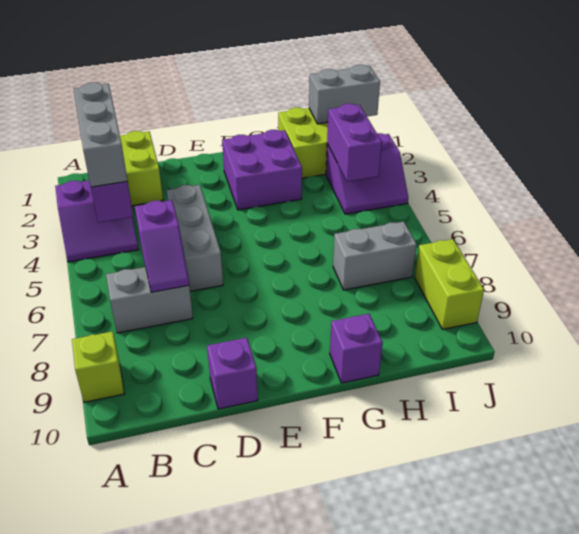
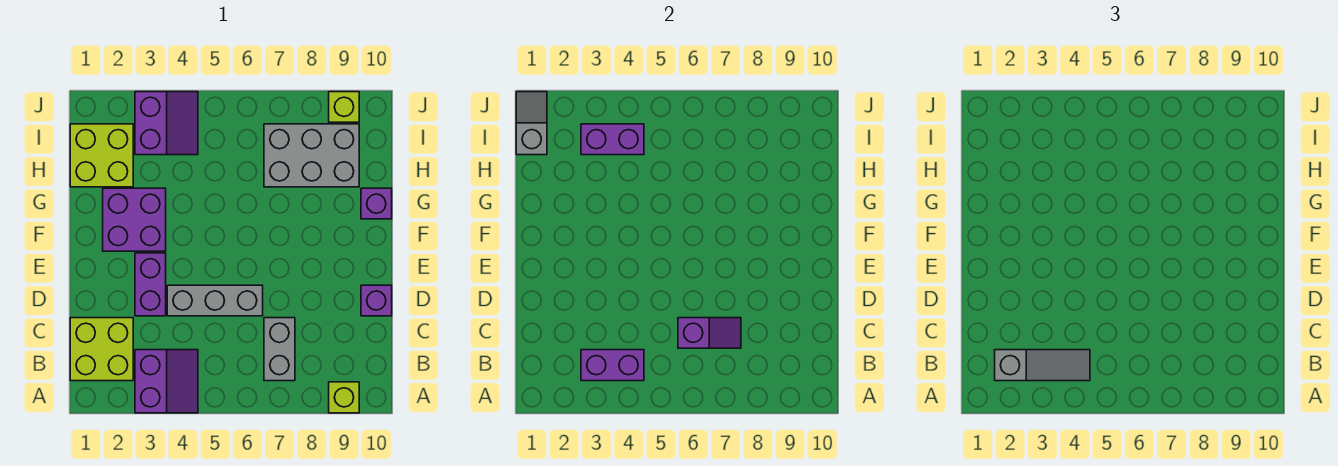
grey brick B2:B4 level 3 -> grey slope B2:B4 level 3 top 2
none -> purple brick D3:E3 level 1
grey brick H7:I7 level 1 -> grey brick H7:I9 level 1
grey brick I1:J1 level 2 -> grey slope I1:J1 level 2 top I
lime brick J8:J9 level 1 -> lime brick J9 level 1

